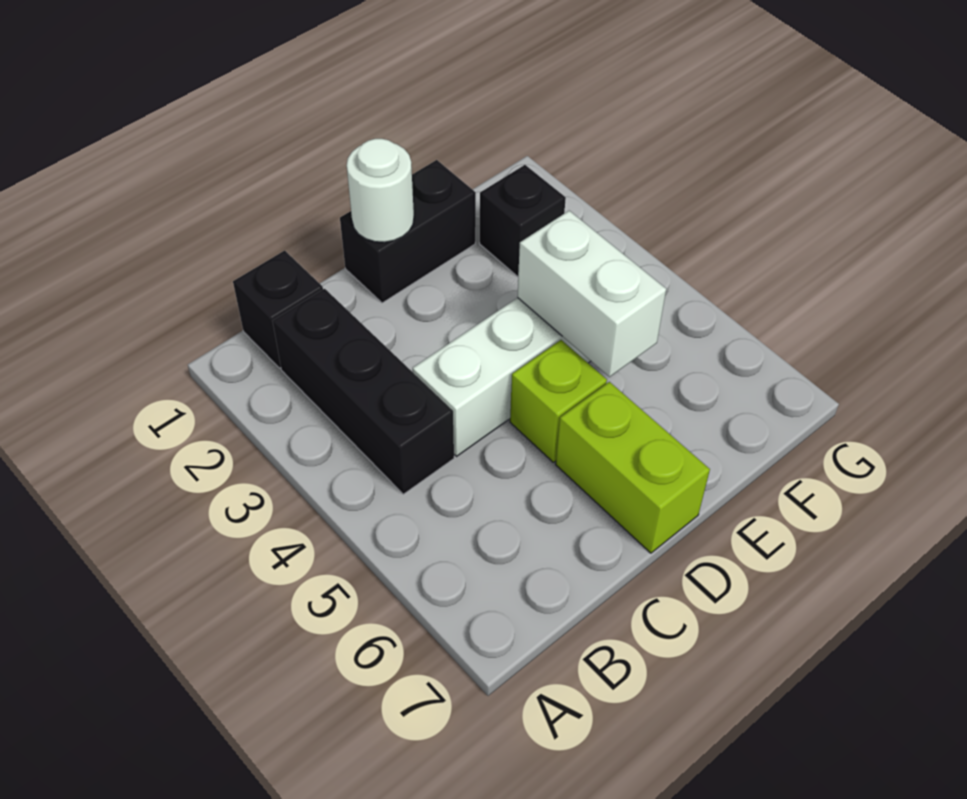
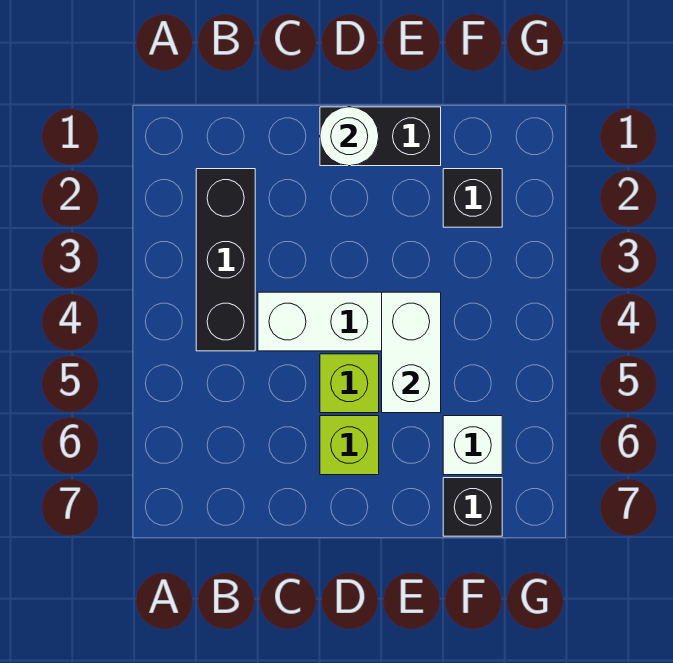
black brick B1 level 1 -> black brick F7 level 1
lime brick D6:D7 level 1 -> lime brick D6 level 1
none -> white brick F6 level 1

